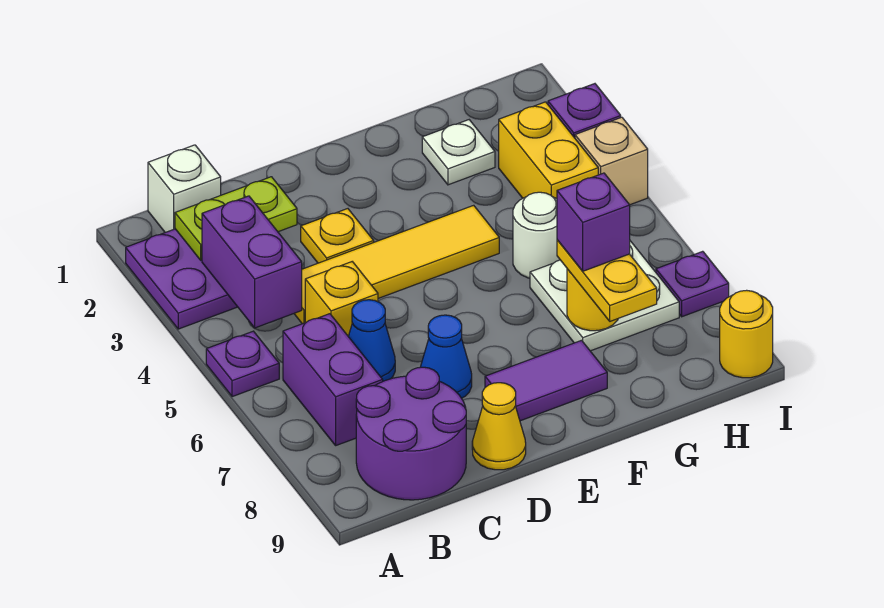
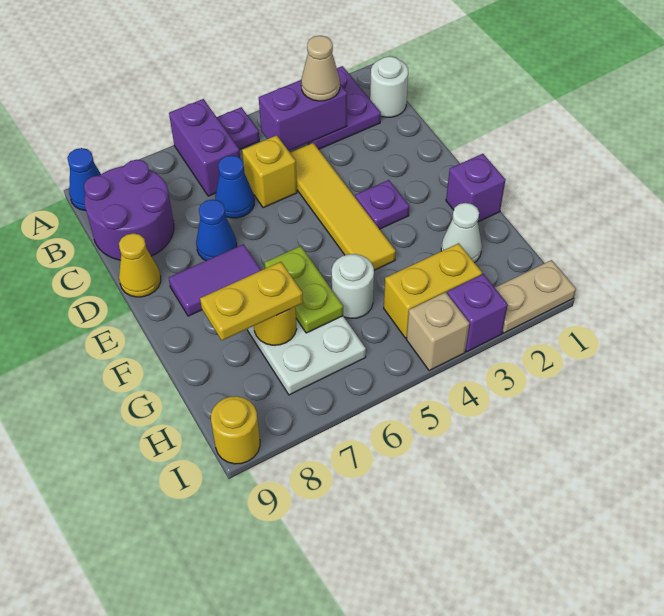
none -> blue cone A9 level 1
white brick B1 level 1 -> white round brick B1 level 1
lime plate B2:C2 level 2 -> lime plate F6:G6 level 2
none -> tan cone B3 level 3
purple brick B6:B7 level 1 -> purple brick A6:B6 level 1
yellow plate D3 level 1 -> none
purple tile E8:F8 level 1 -> purple tile E7:E8 level 1
white plate G2 level 1 -> white cone G2 level 1
purple brick G7 level 4 -> purple brick F1 level 1
none -> tan plate I1:I2 level 1
purple plate I7 level 1 -> purple plate E3 level 1

